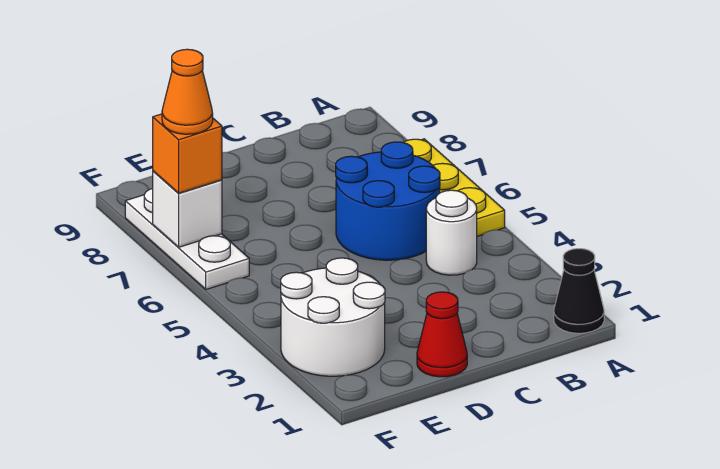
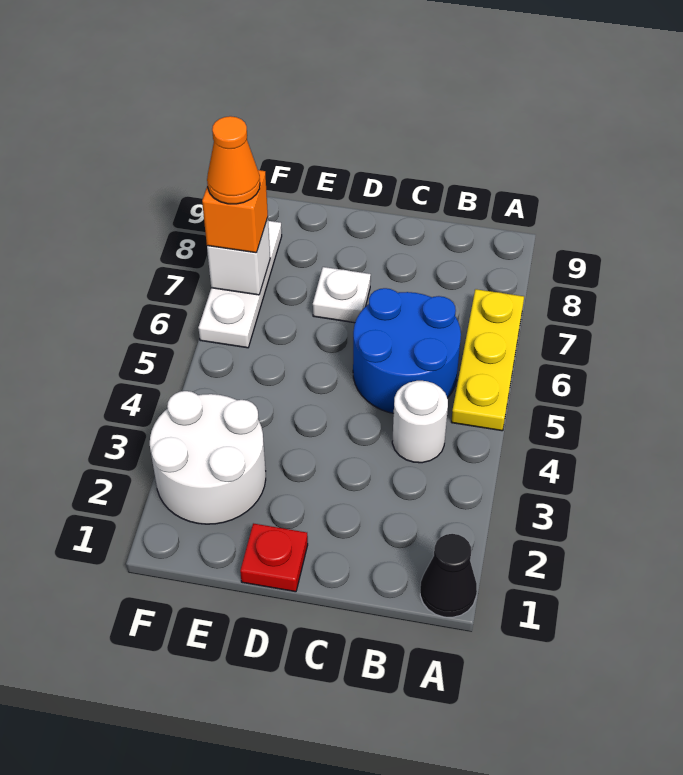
red cone D1 level 1 -> red plate D1 level 1
none -> white plate D7 level 1

